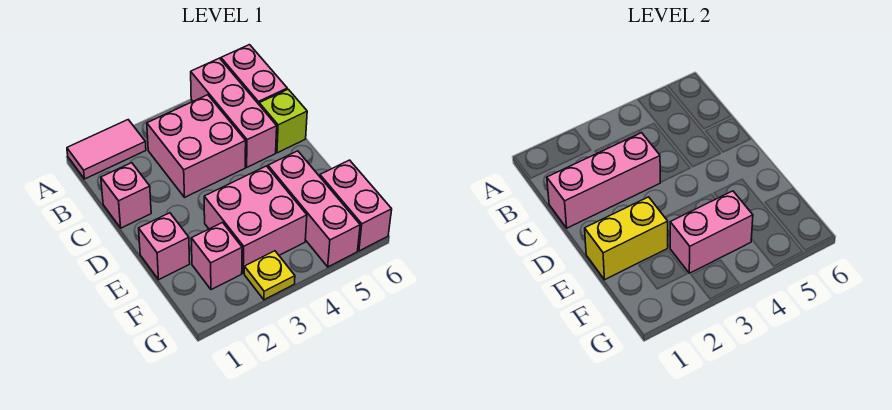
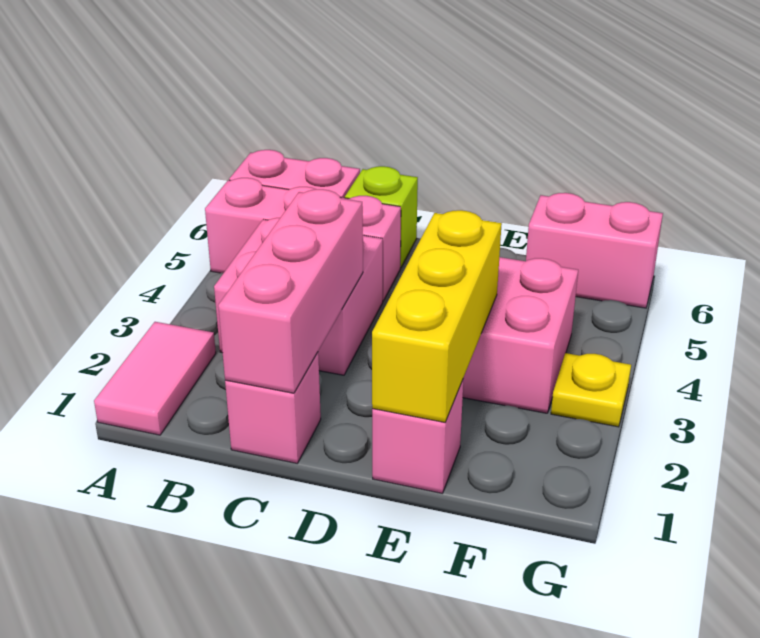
yellow brick E1:E2 level 2 -> yellow brick E1:E3 level 2
pink brick E5:G5 level 1 -> none
pink brick F2 level 1 -> none
pink brick F3:F4 level 2 -> none

